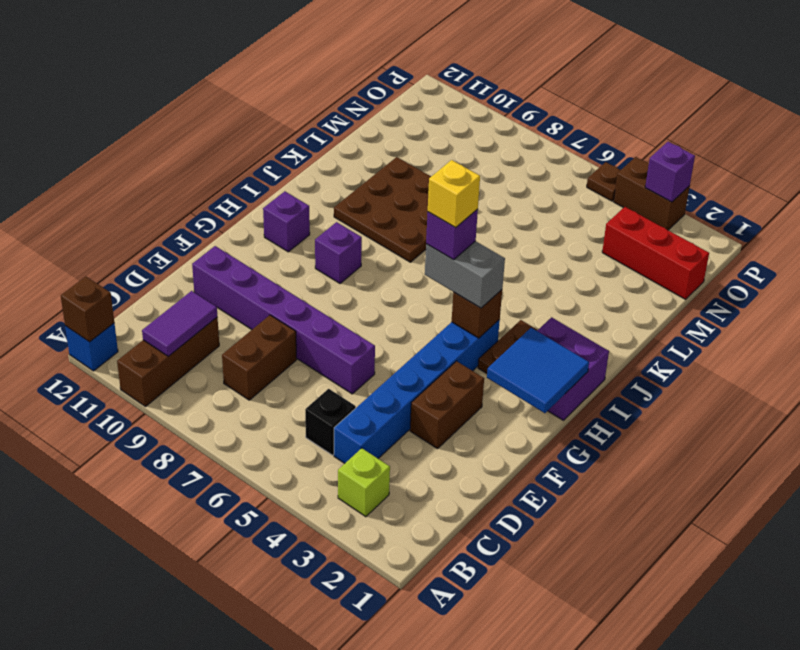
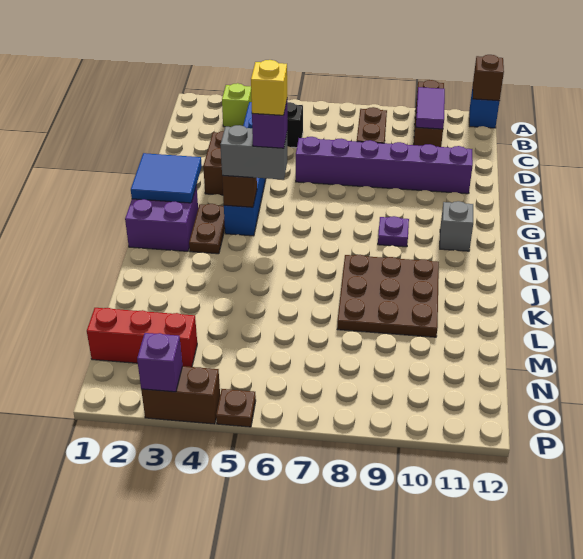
purple brick H9 level 1 -> purple plate H9 level 1
purple brick H11 level 1 -> grey brick H11 level 1

